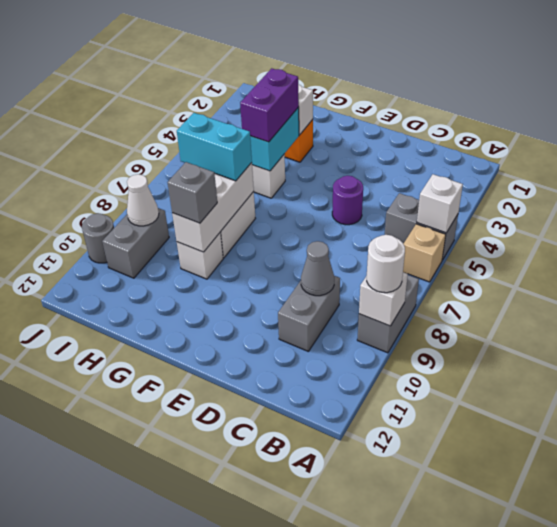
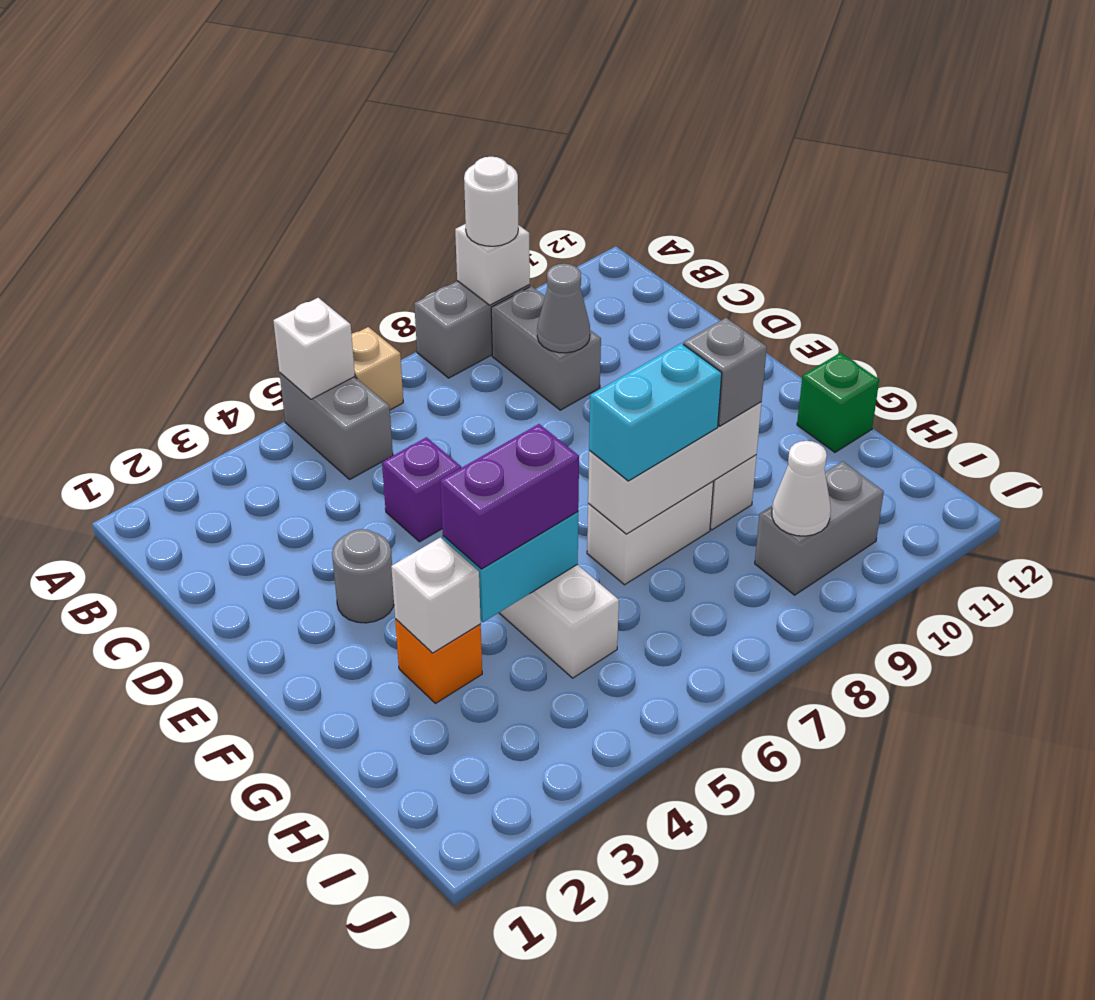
grey brick C9:C10 level 1 -> grey brick B9:C9 level 1
purple round brick D5 level 1 -> purple brick D5 level 1
cyan brick G7:H7 level 3 -> cyan brick G7:G8 level 3
none -> green brick G12 level 1
grey round brick J10 level 1 -> grey round brick E3 level 1

